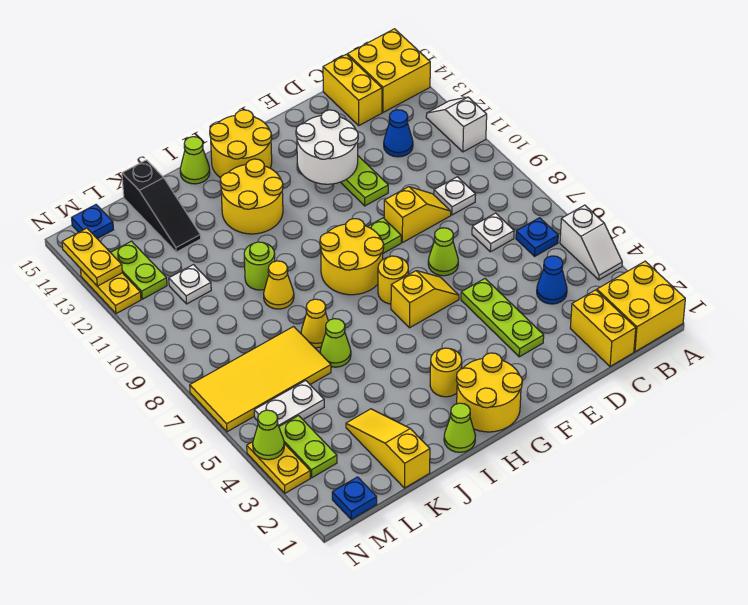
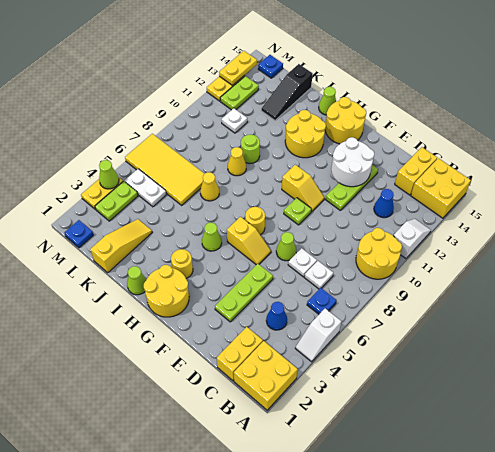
white plate C9 level 1 -> white plate D7 level 1
yellow slope D9:E9 level 1 top E -> yellow slope F10:G10 level 1 top G
yellow round brick G8:H9 level 1 -> yellow round brick A9:B10 level 1
lime cone J6 level 1 -> lime cone H5 level 1

